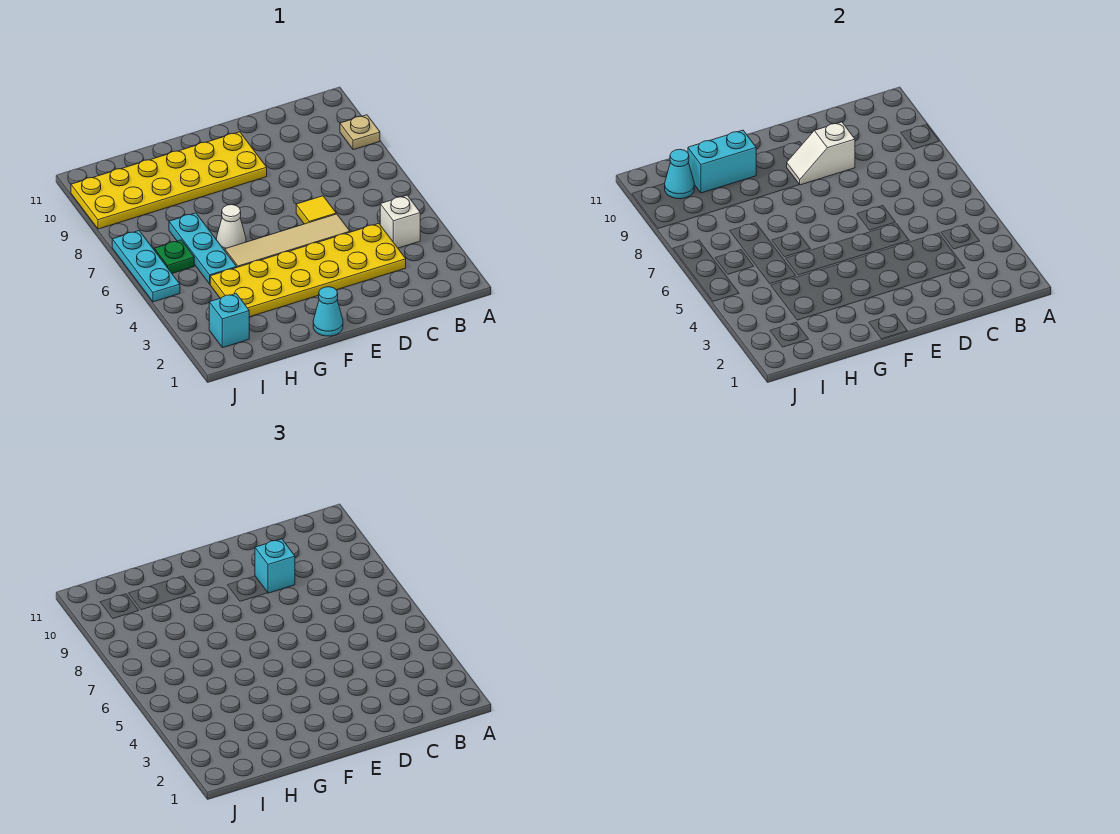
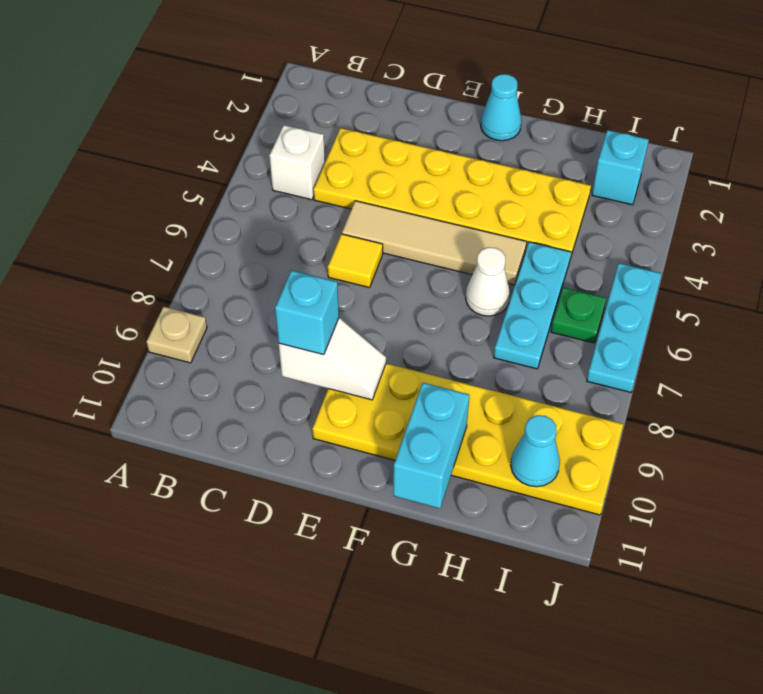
cyan brick G10:H10 level 2 -> cyan brick G10:G11 level 2

